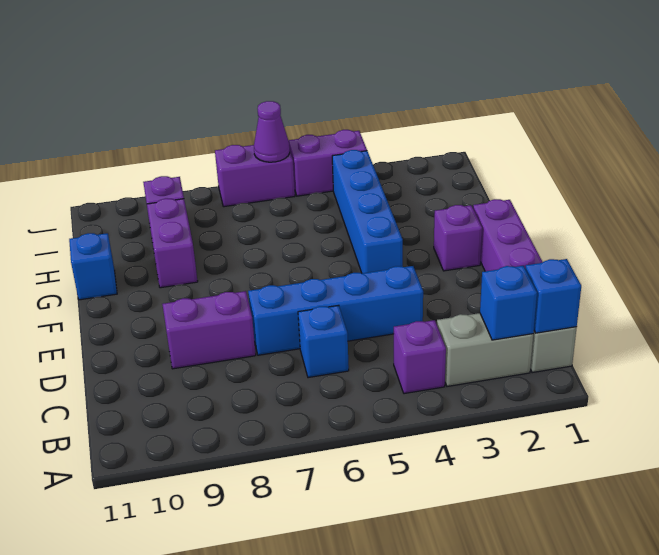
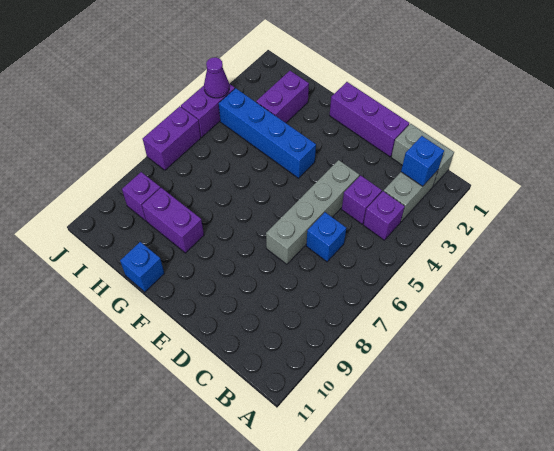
blue brick B1 level 2 -> none
blue brick D4:D7 level 1 -> grey brick D4:D7 level 1
purple brick D8:D9 level 1 -> purple brick H2:H3 level 1
purple brick F2 level 1 -> purple brick C4 level 1
purple cone J6 level 2 -> purple cone J4 level 2

